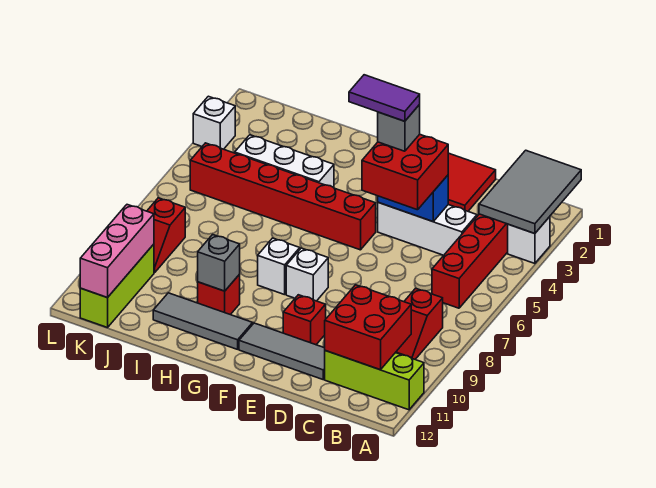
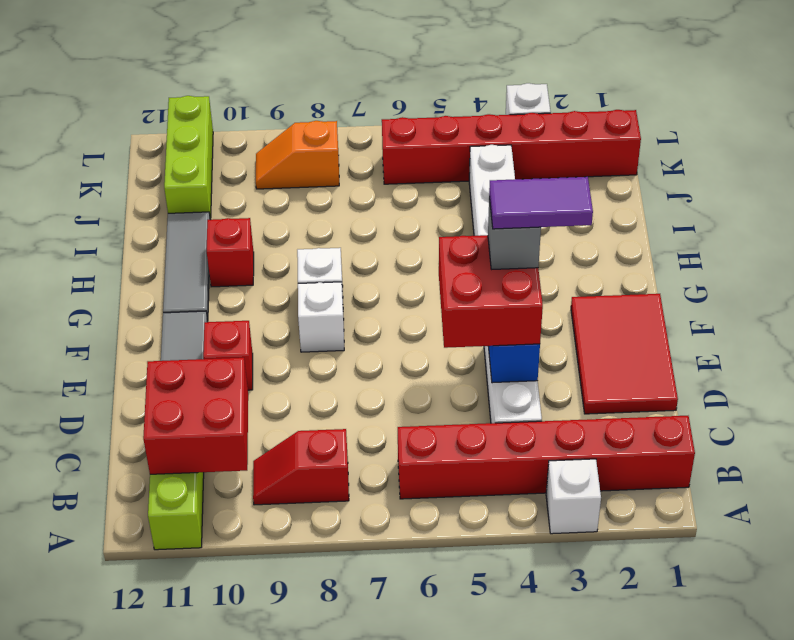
grey tile A1:B3 level 2 -> none
purple tile E4:F4 level 5 -> purple tile E3:E4 level 5
red brick F5:K5 level 1 -> red brick K1:K6 level 1
grey brick H10 level 2 -> none
red slope K8:K9 level 1 top 8 -> orange slope K8:K9 level 1 top 8
lime brick K10:K12 level 1 -> lime brick J11:L11 level 1
pink brick K10:K12 level 2 -> none

